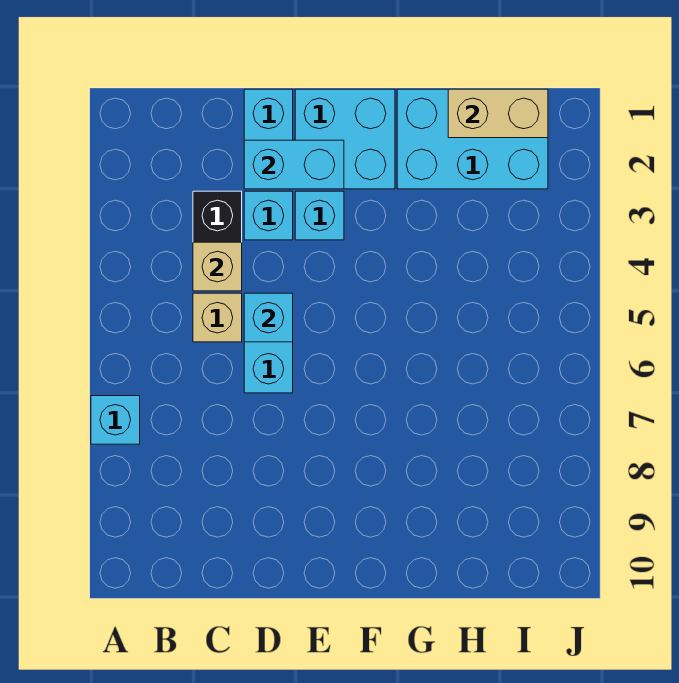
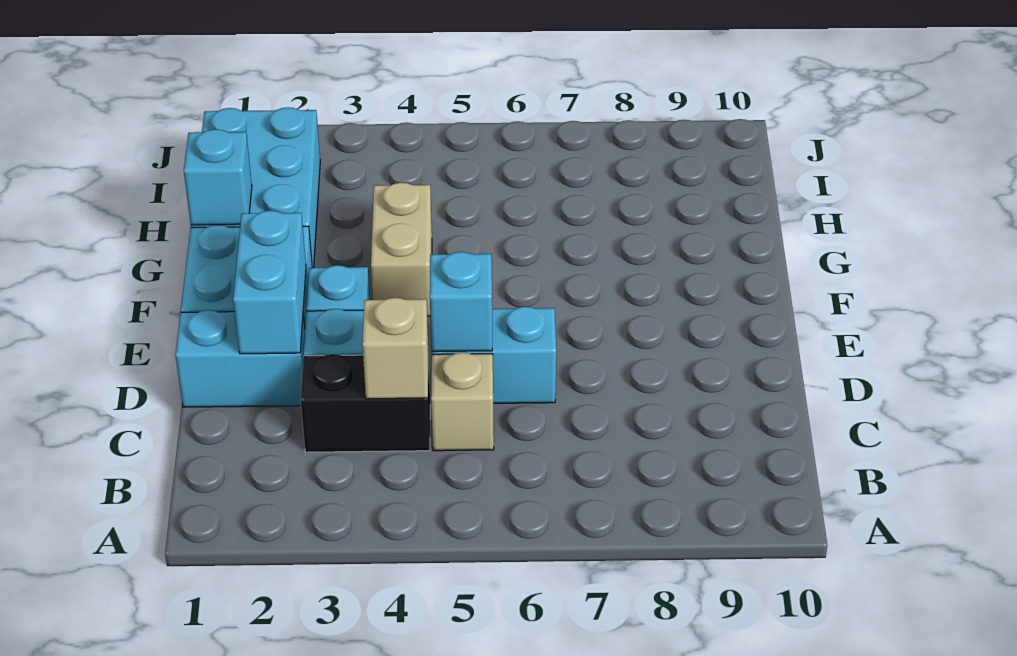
cyan brick A7 level 1 -> cyan brick G1 level 2
tan brick H1:I1 level 2 -> tan brick F4:G4 level 1

